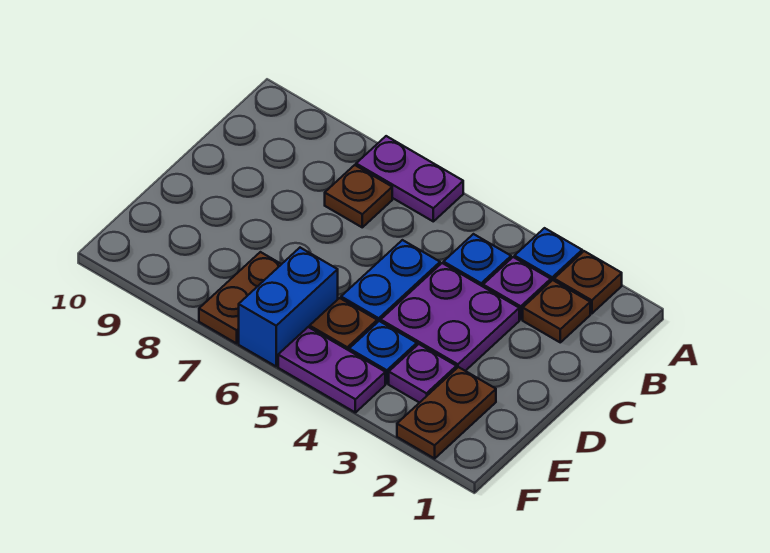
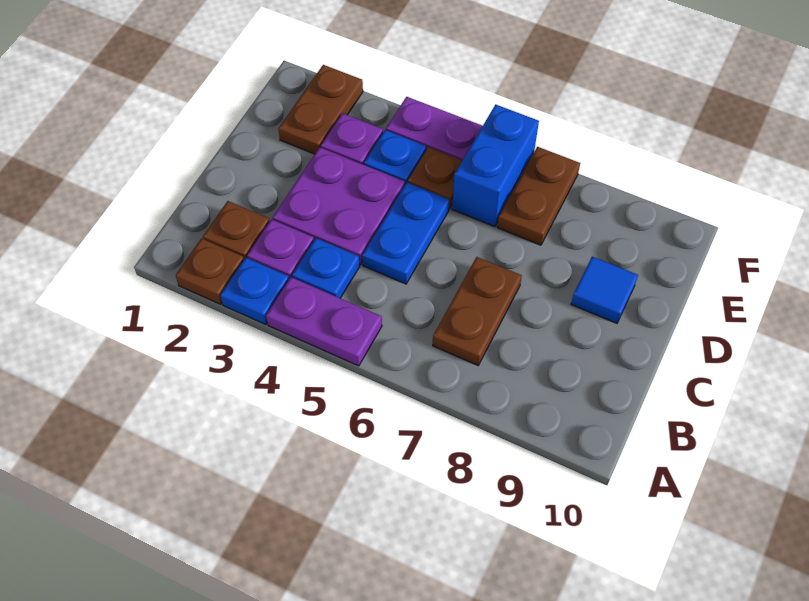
purple plate A6:A7 level 1 -> purple plate A4:A5 level 1
brown plate B7 level 1 -> brown plate B7:C7 level 1
none -> blue tile D9 level 1

